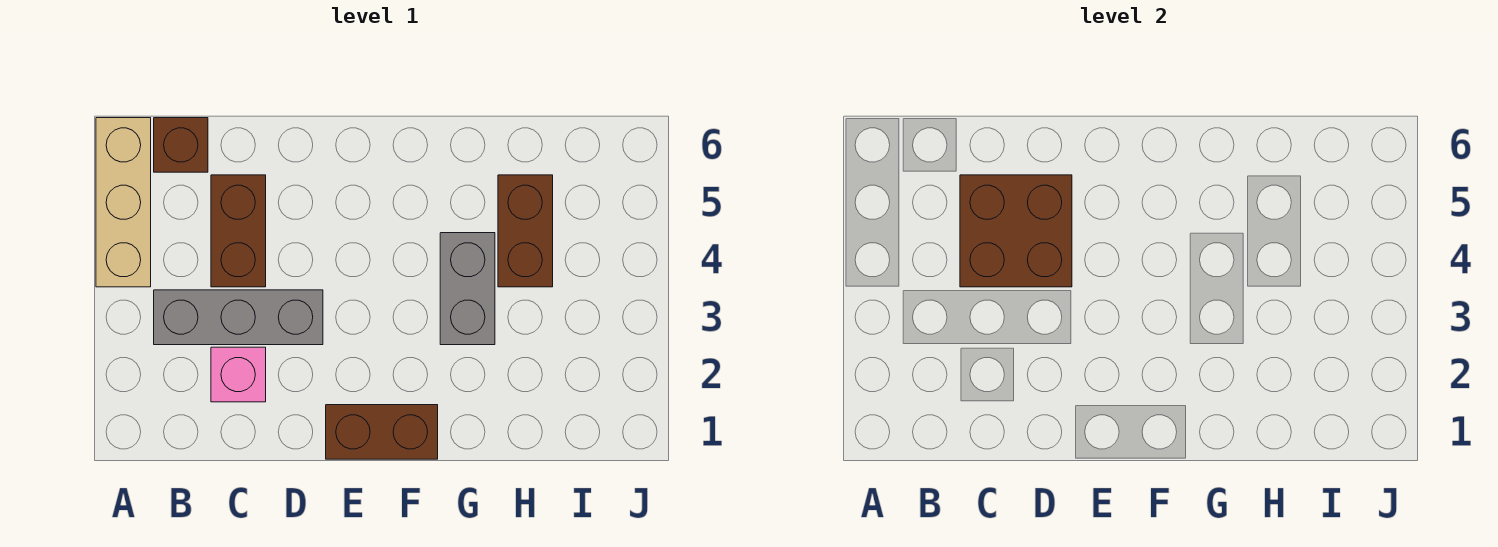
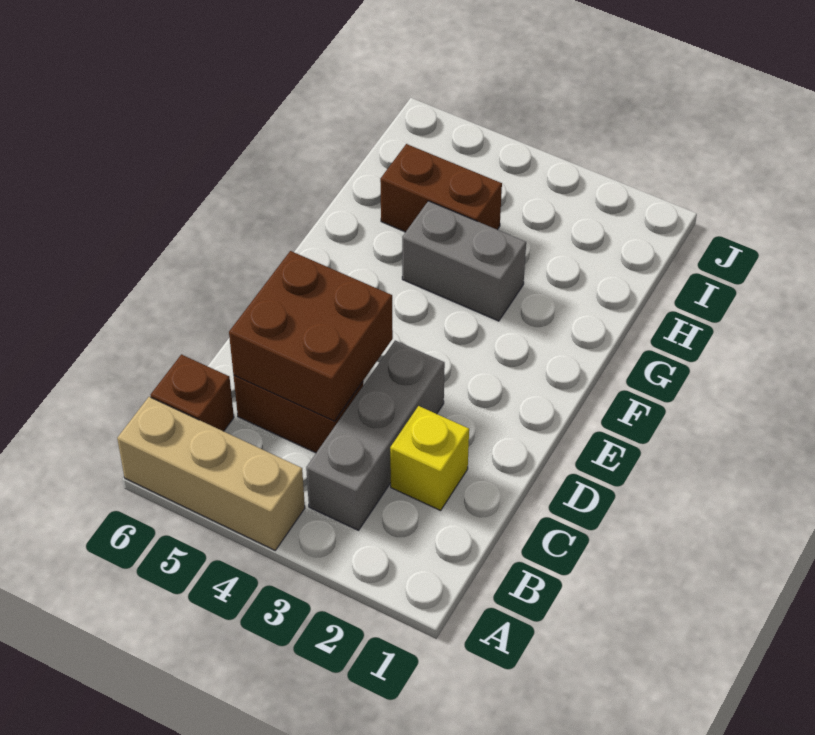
pink brick C2 level 1 -> yellow brick C2 level 1
brown brick E1:F1 level 1 -> none

